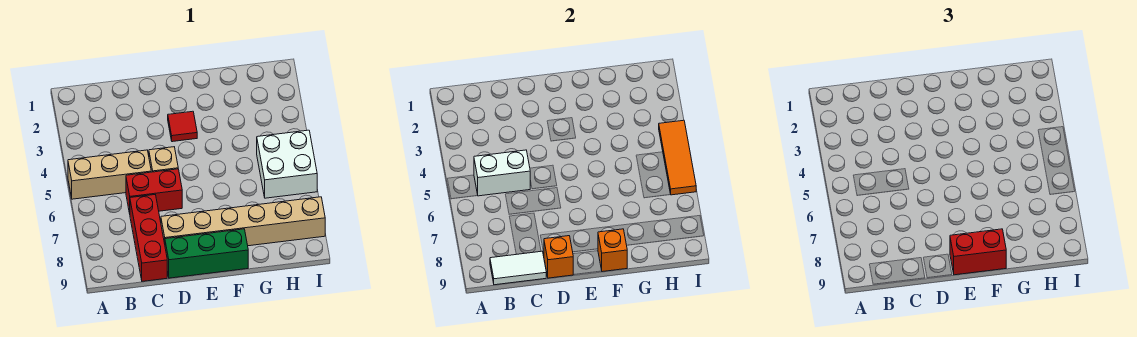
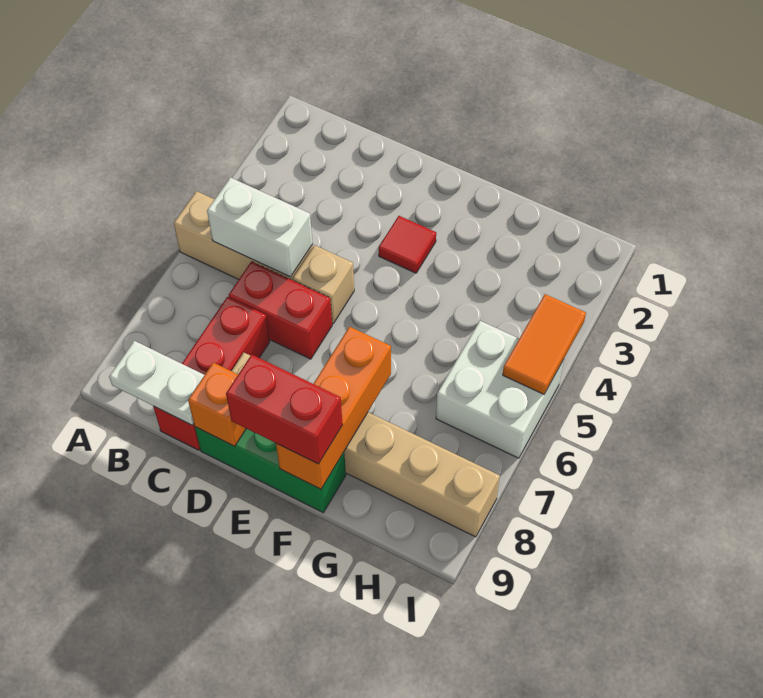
white tile B9:C9 level 2 -> white plate B9:C9 level 2
orange brick F9 level 2 -> orange brick F7:F9 level 2
orange tile I4:I6 level 2 -> orange tile I4:I5 level 2

